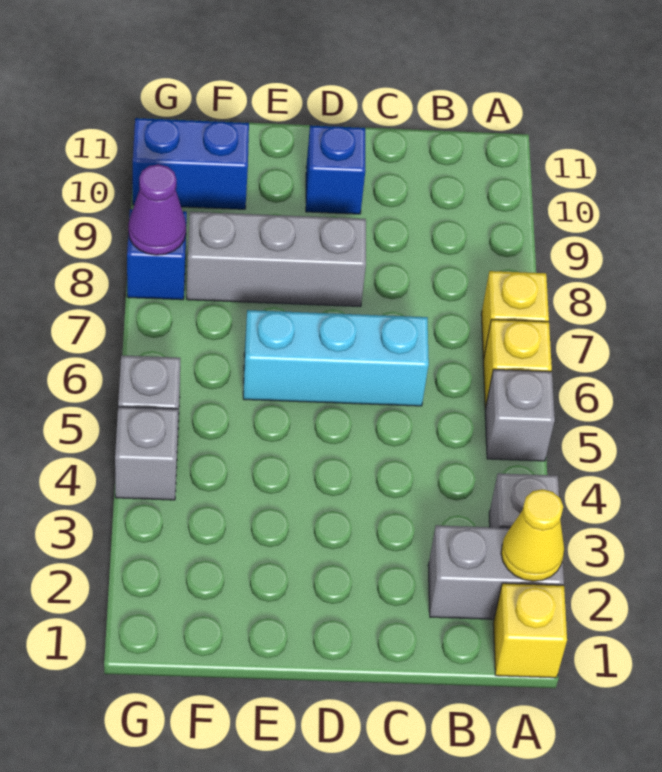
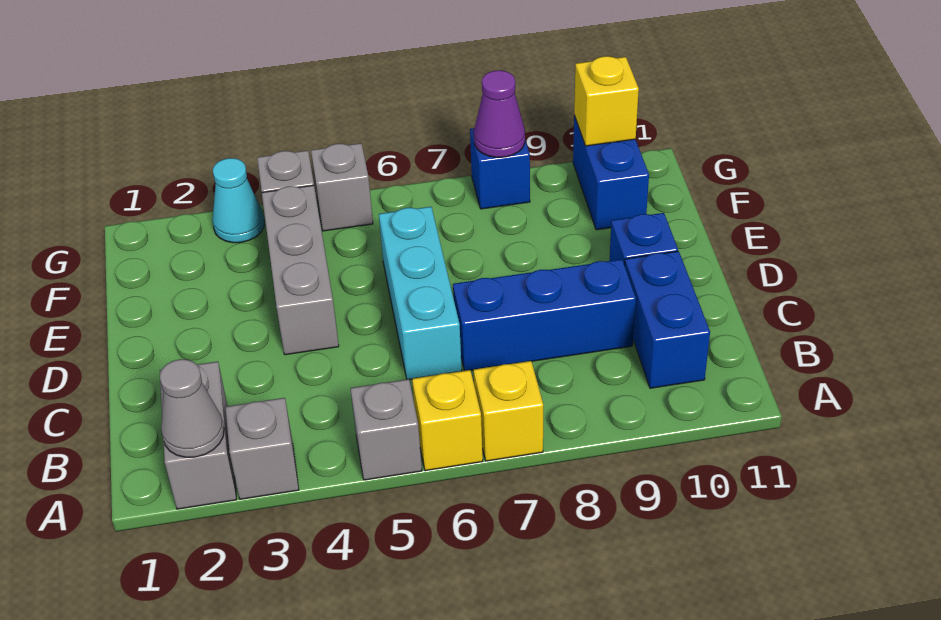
yellow brick A1 level 1 -> yellow brick G10 level 2
yellow cone A2 level 2 -> grey cone A2 level 2
none -> blue brick B10:C10 level 1
none -> blue brick C7:C9 level 1
grey brick D8:F8 level 1 -> grey brick D4:F4 level 1
none -> cyan cone G3 level 1

